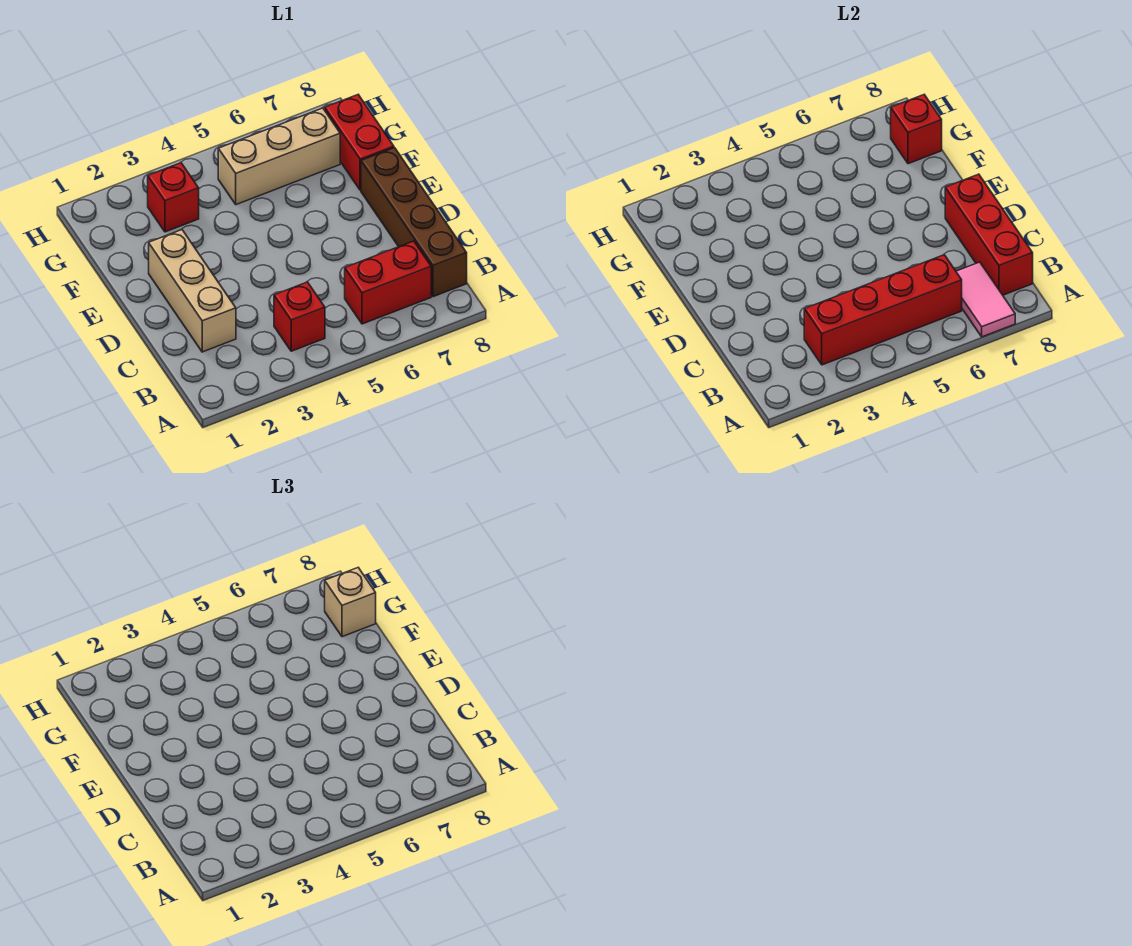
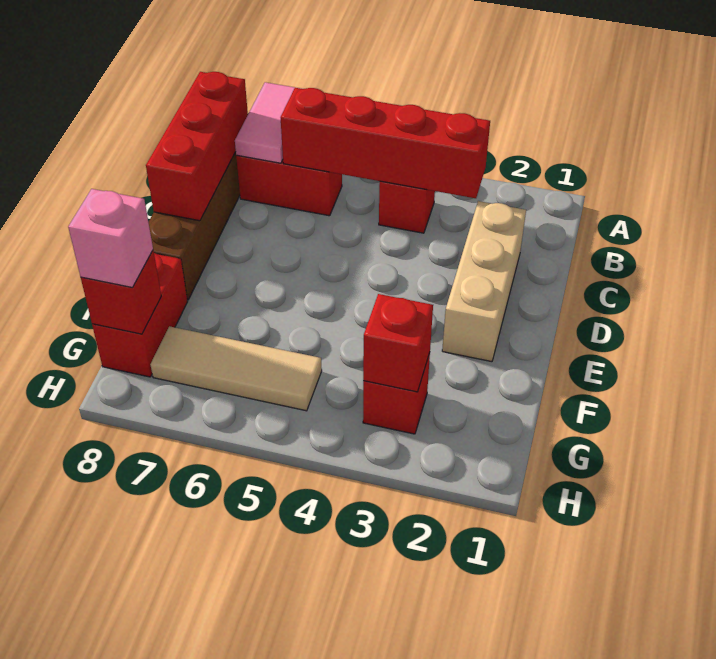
none -> red brick G3 level 2
tan brick G5:G7 level 1 -> tan tile G5:G7 level 1
tan brick G8 level 3 -> pink brick G8 level 3

